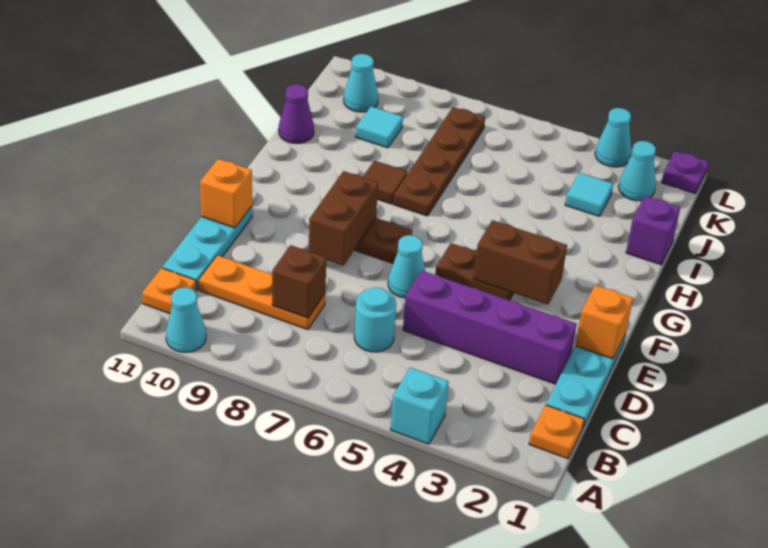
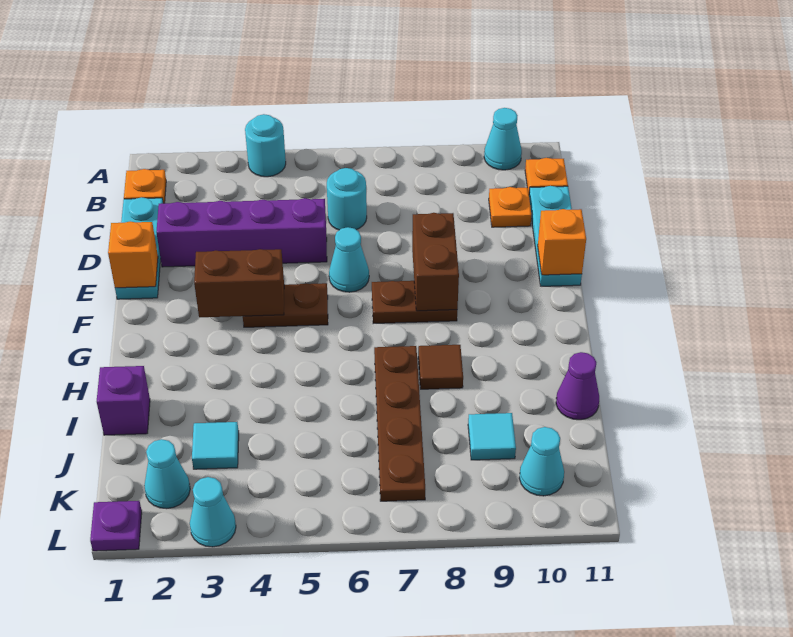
cyan brick A4 level 1 -> cyan round brick A4 level 1
orange plate C8:C10 level 1 -> orange plate C10 level 1
brown brick C8 level 2 -> none

